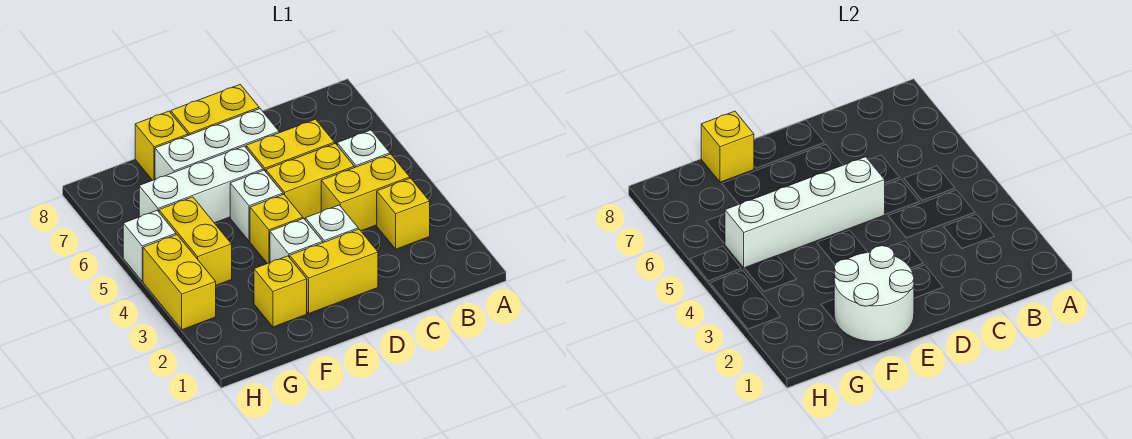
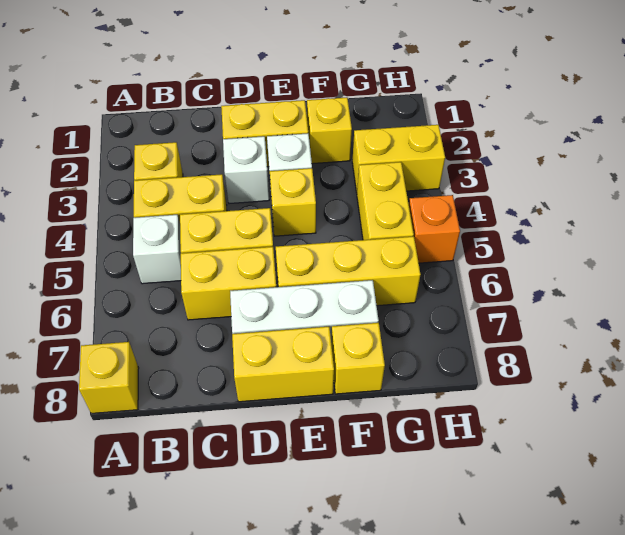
white brick D5:G5 level 2 -> none
white round brick E1:F2 level 2 -> none
white brick E5 level 1 -> none
white brick E6:G6 level 1 -> yellow brick E6:G6 level 1
yellow brick F8 level 2 -> yellow brick A8 level 1
yellow brick H3:H4 level 1 -> yellow brick G3:H3 level 1
white brick H5 level 1 -> orange brick H5 level 1

